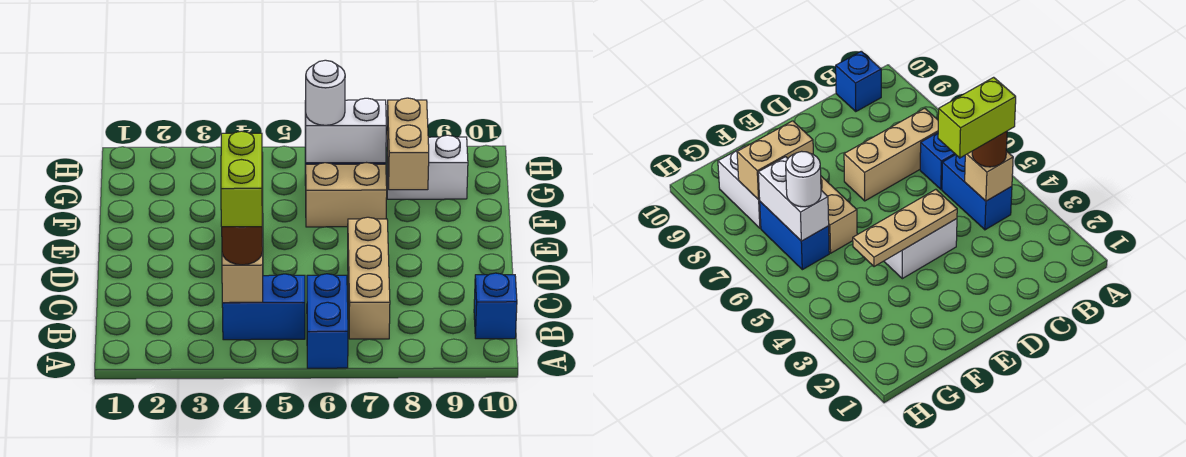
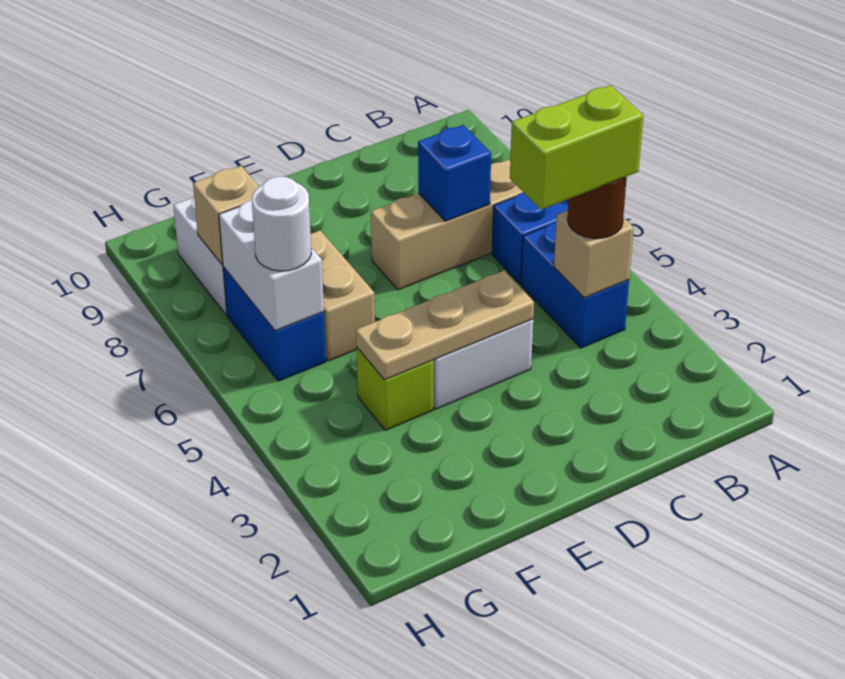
blue brick B10 level 1 -> blue brick C7 level 2
none -> lime brick F4 level 1
tan brick F8:G8 level 2 -> tan brick G8 level 2

